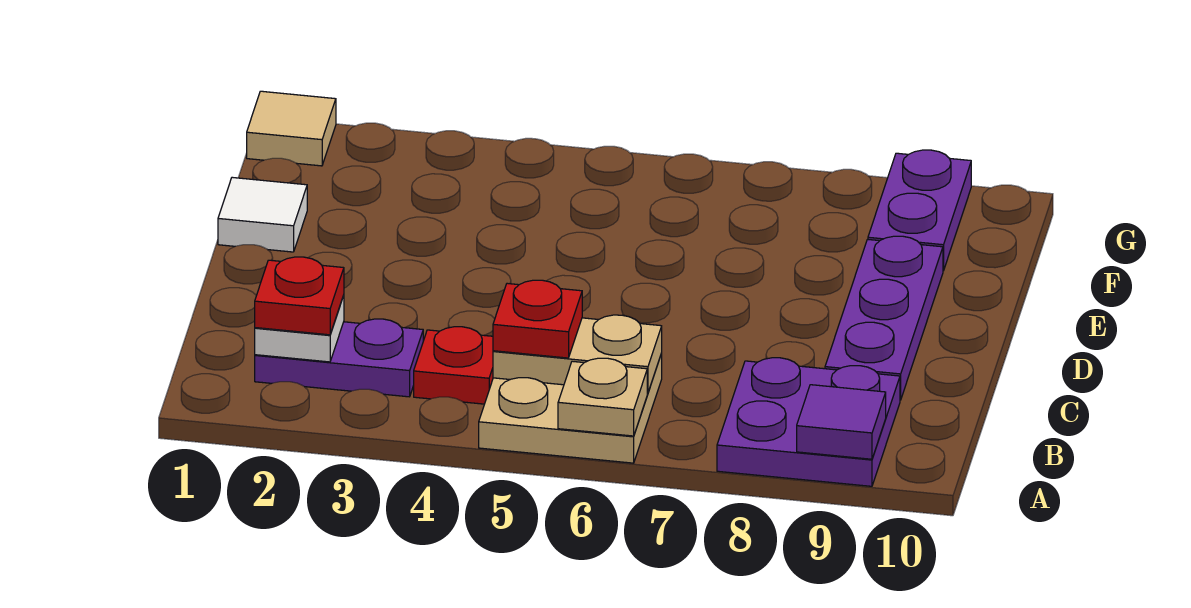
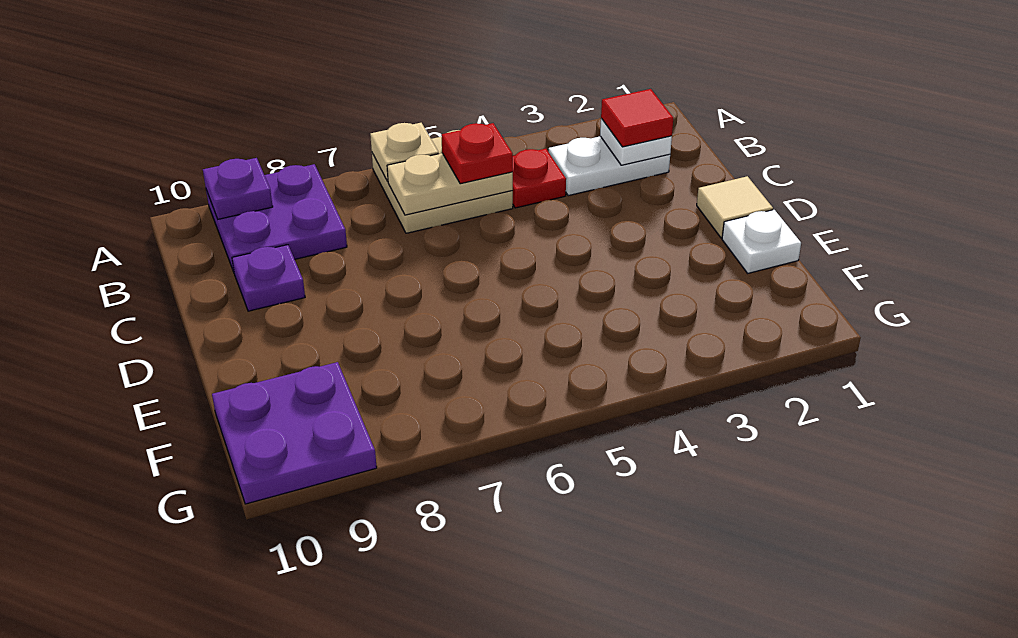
purple tile A9 level 2 -> purple plate A9 level 2
purple plate B2:B3 level 1 -> white plate B2:B3 level 1
red plate B2 level 3 -> red tile B2 level 3
purple plate C9:E9 level 1 -> purple plate C9 level 1
white tile E1 level 1 -> white plate E1 level 1
purple plate F9:G9 level 1 -> purple plate F9:G10 level 1
tan tile G1 level 1 -> tan tile D1 level 1

